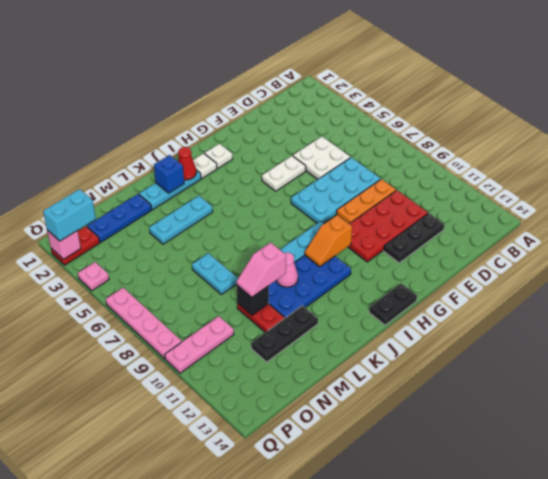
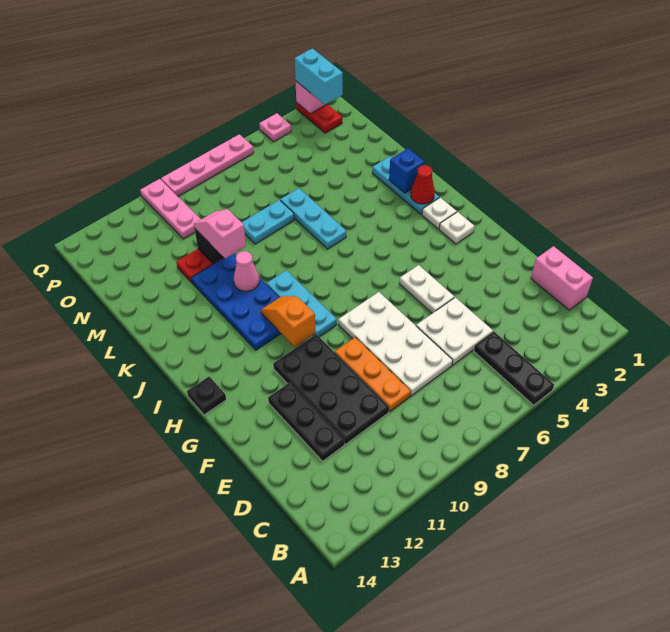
none -> pink brick C1:D1 level 1
cyan plate D7:G8 level 1 -> white plate D7:G8 level 1
red plate D10:G11 level 1 -> black plate D10:G11 level 1
black plate H14:I14 level 1 -> black plate H14 level 1
cyan plate K4:M4 level 1 -> cyan plate K6:M6 level 1
black plate L12:N12 level 1 -> black plate A5:C5 level 1
blue plate M2:O2 level 1 -> none

